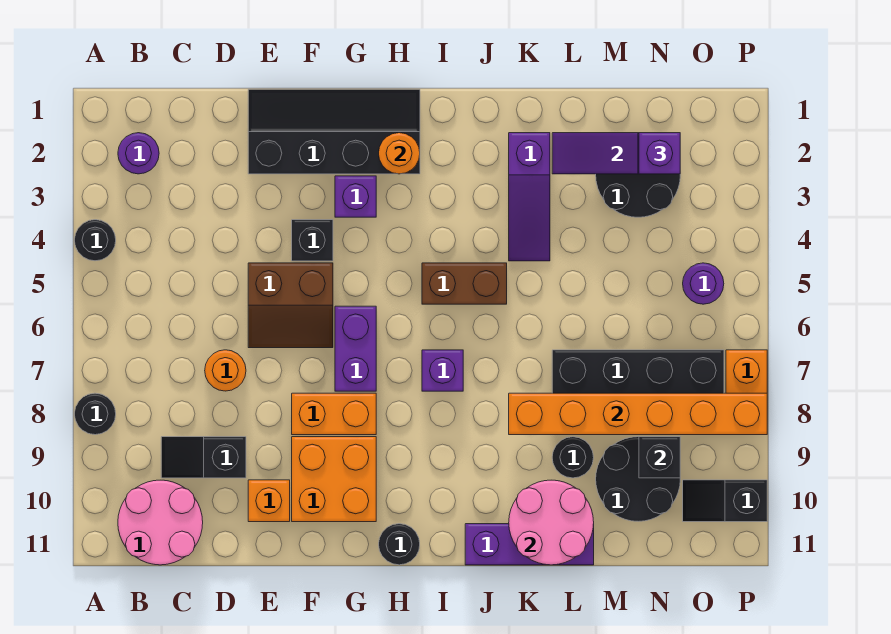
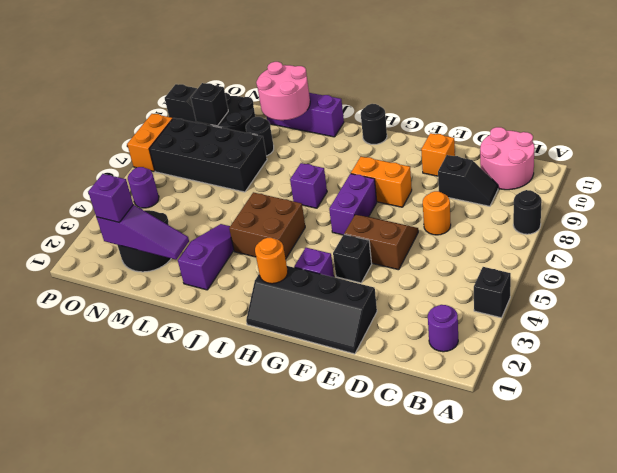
black round brick A4 level 1 -> black brick A4 level 1
orange brick F9:G10 level 1 -> none
brown brick I5:J5 level 1 -> brown brick I4:J5 level 1
orange brick K8:P8 level 2 -> none

